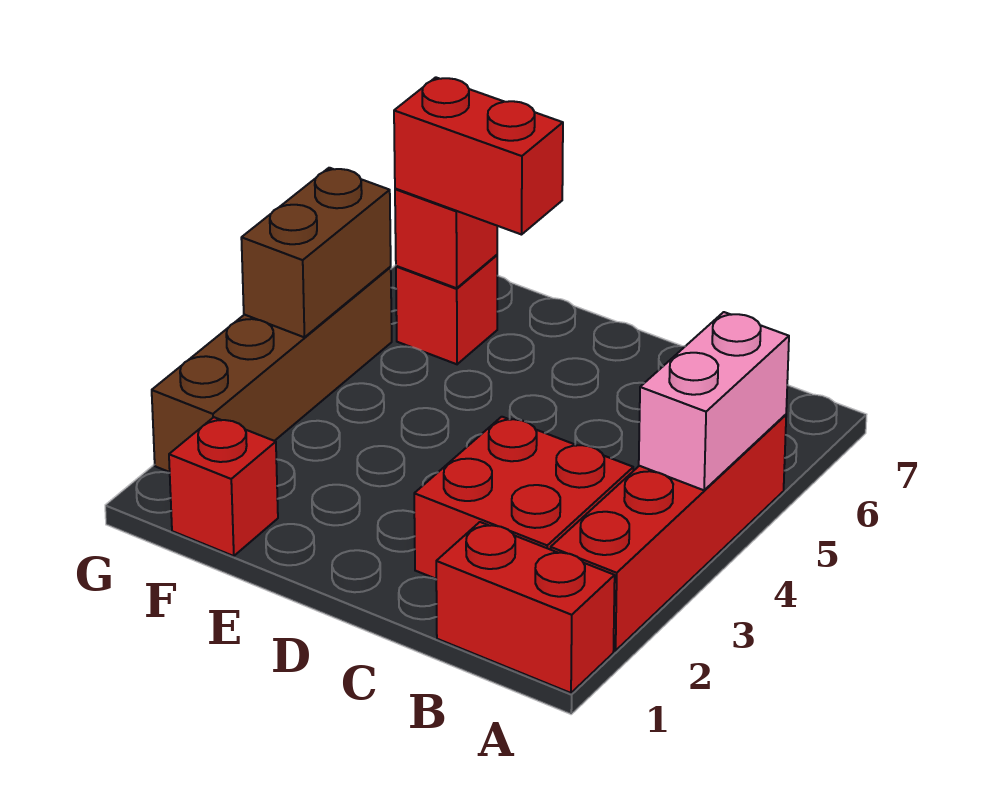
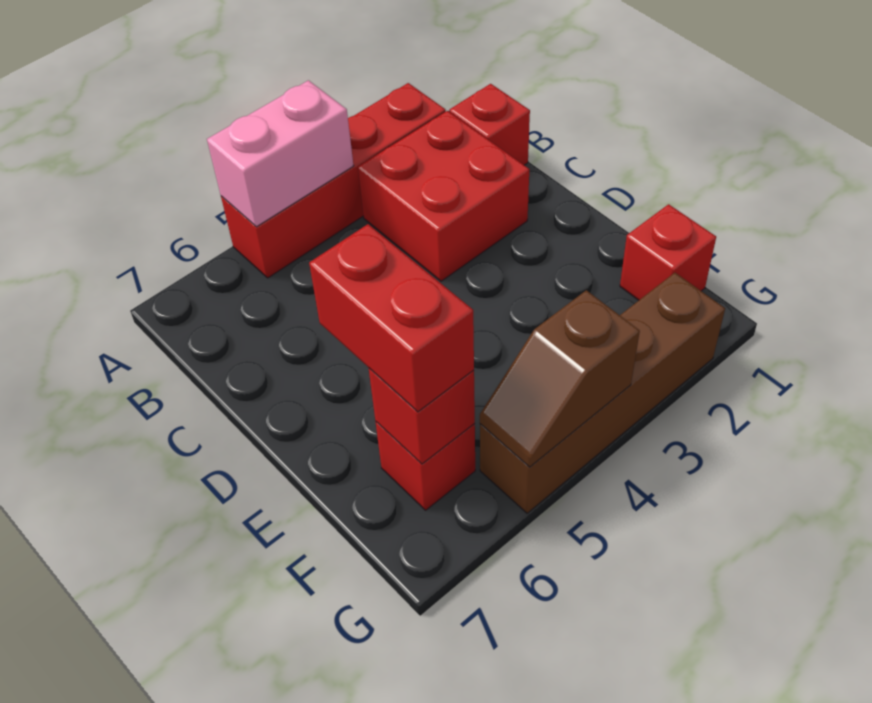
red brick A1:B1 level 1 -> red brick B1 level 1
brown brick G4:G5 level 2 -> brown slope G4:G5 level 2 top 4

